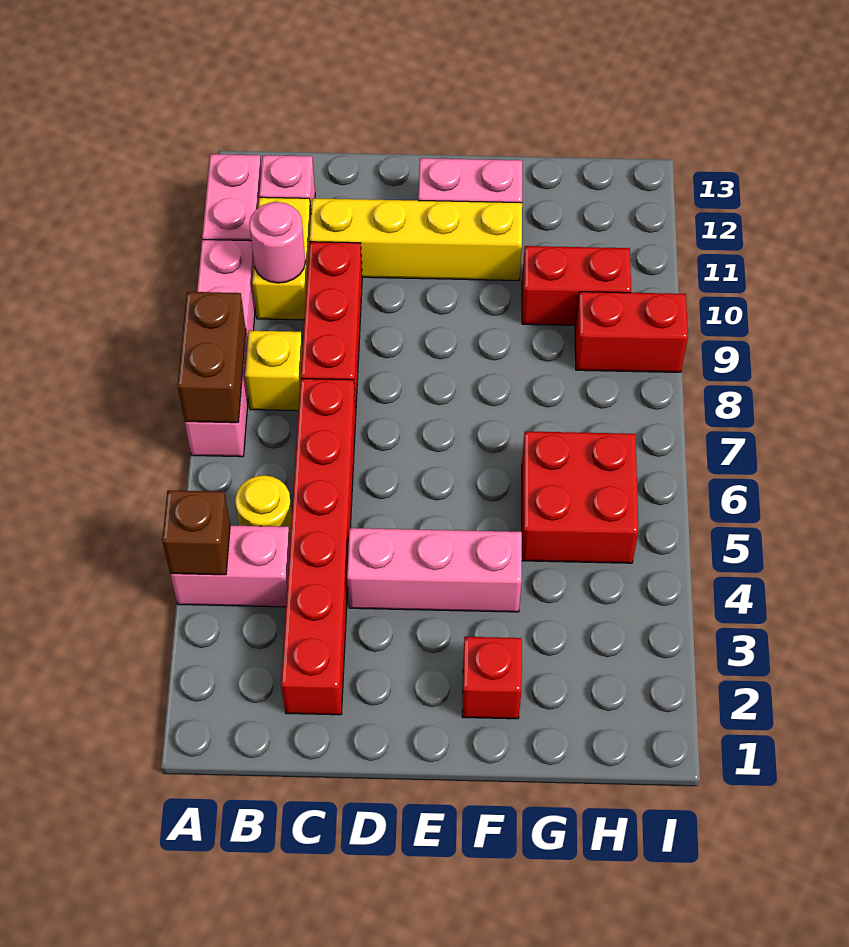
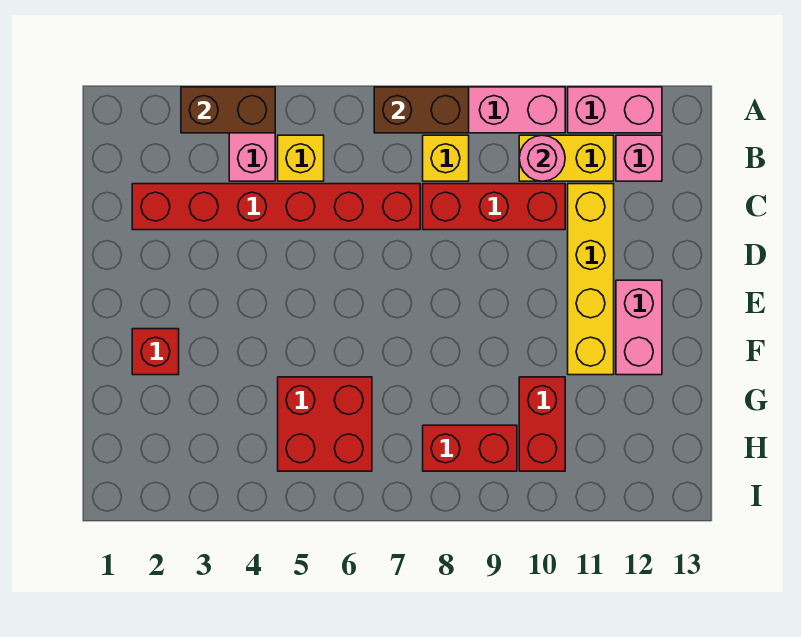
brown brick A4 level 2 -> brown brick A3:A4 level 2
yellow round brick B5 level 1 -> yellow brick B5 level 1
pink brick D4:F4 level 1 -> none
red brick H9:I9 level 1 -> red brick H8:H9 level 1

